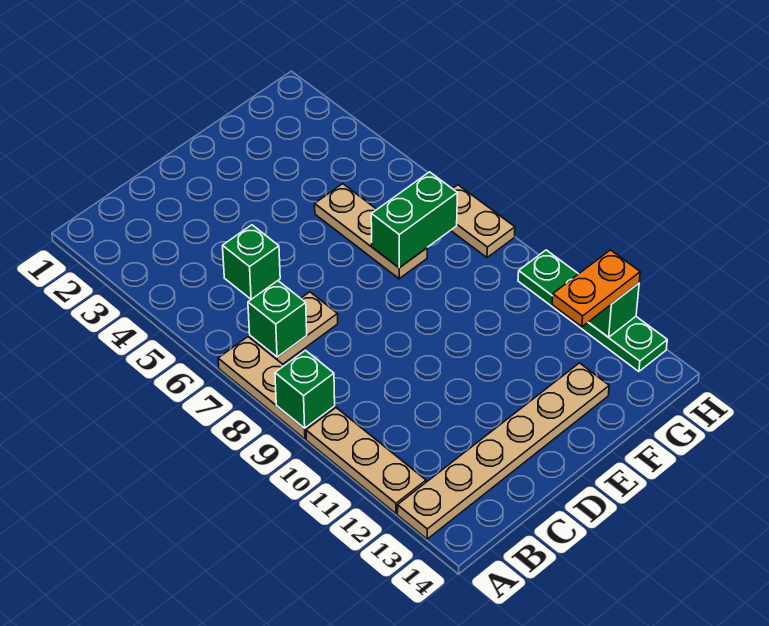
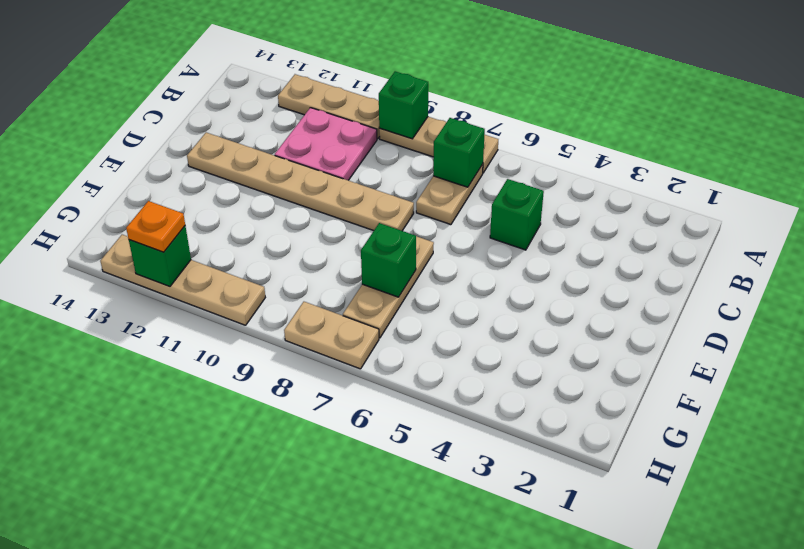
tan plate A13:F13 level 1 -> tan plate D8:D13 level 1
none -> pink plate B10:C11 level 1
tan plate F5:F7 level 1 -> tan plate E7:G7 level 1
green brick F7:G7 level 2 -> green brick F7 level 2
orange plate G12:H12 level 3 -> orange plate H12 level 3
green plate H10:H13 level 1 -> tan plate H10:H13 level 1

